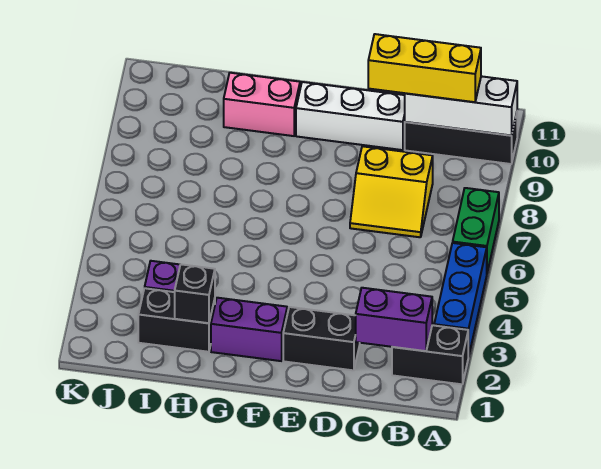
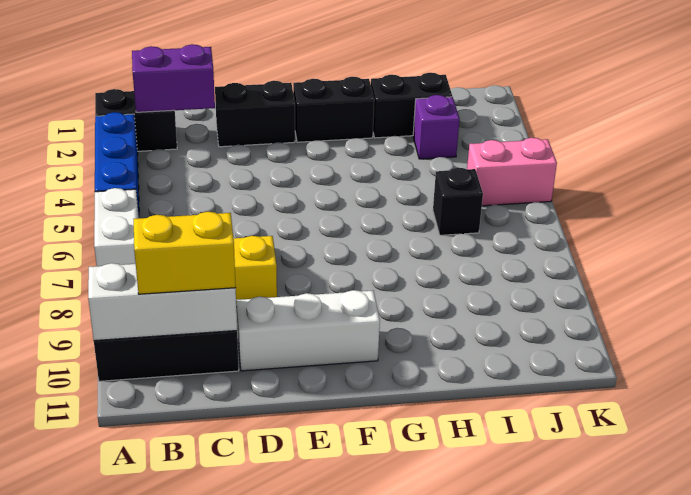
green brick A6:A7 level 1 -> white brick A6:A7 level 1
yellow brick B10:D10 level 3 -> yellow brick B10:C10 level 3
purple brick F2:G2 level 1 -> black brick F2:G2 level 1
pink brick G10:H10 level 1 -> pink brick J5:K5 level 1
black brick H2 level 2 -> black brick I6 level 1

